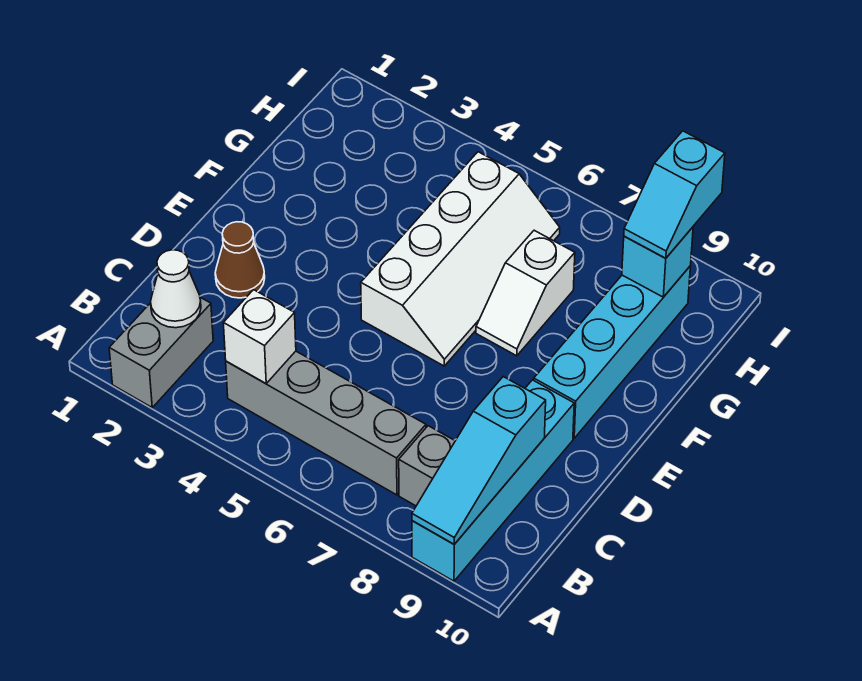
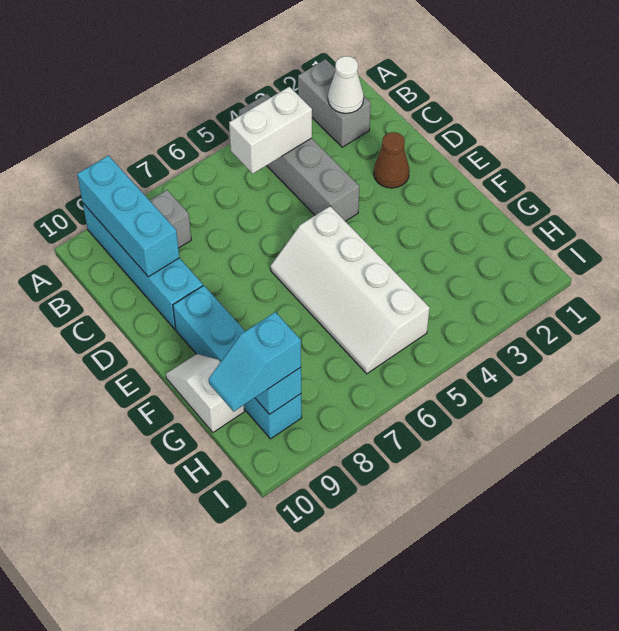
cyan slope A9:C9 level 2 top C -> cyan brick A9:C9 level 2
grey brick B4:B7 level 1 -> grey brick A4:D4 level 1
white brick B4 level 2 -> white brick B4:B5 level 2
white slope F7:G7 level 1 top G -> white slope F10:G10 level 1 top G
cyan slope H9:I9 level 3 top I -> cyan slope H9:H10 level 3 top 9

